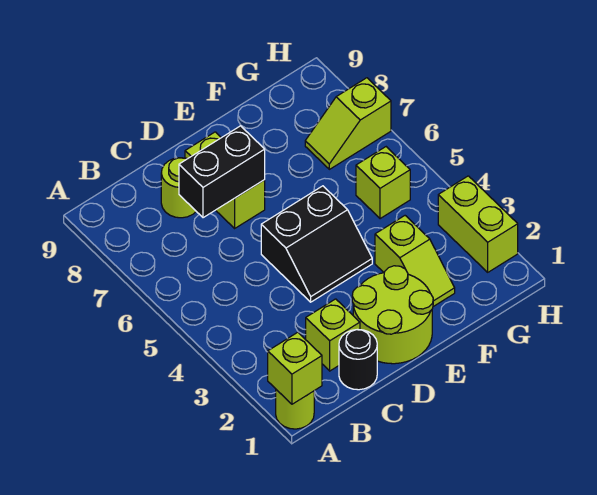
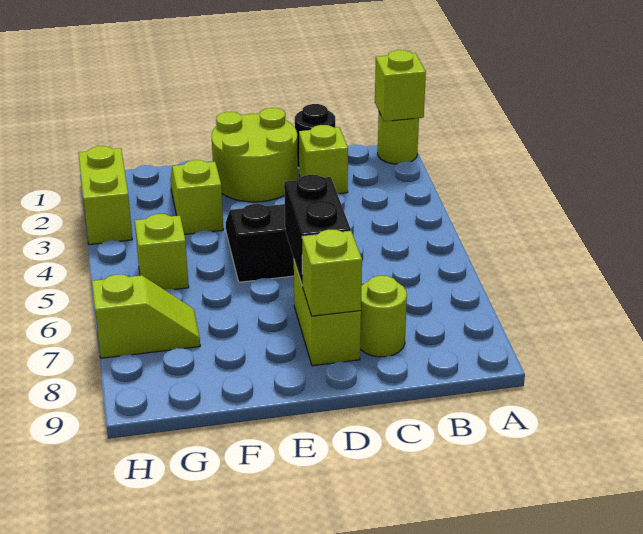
black brick C7:D7 level 2 -> black brick D6:D7 level 2
none -> lime brick D8 level 2

